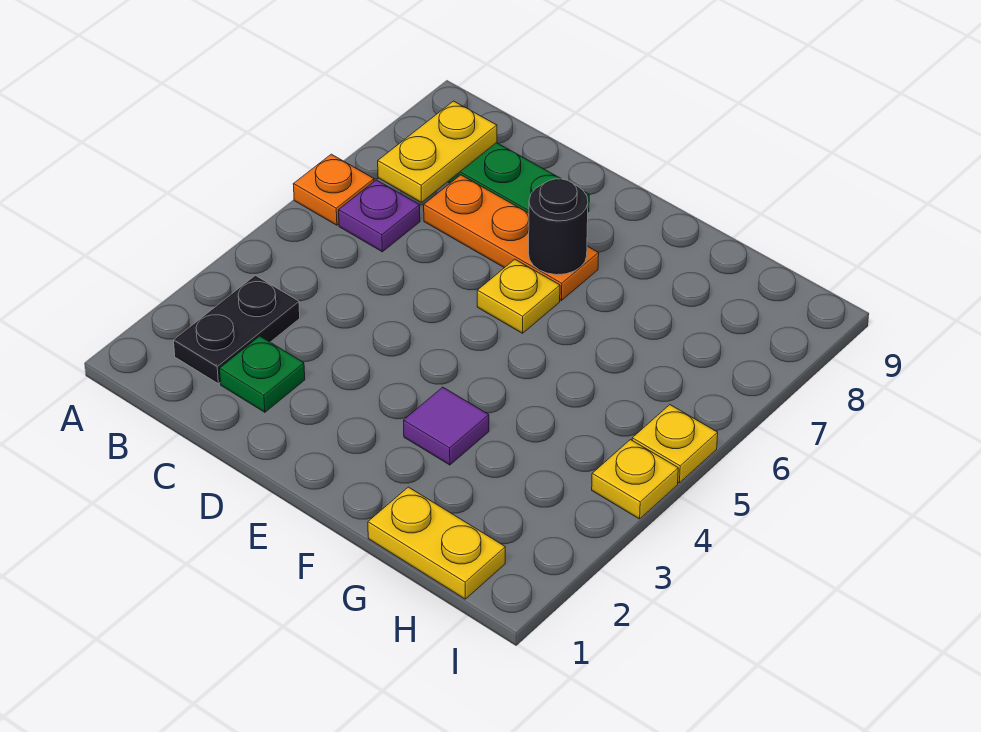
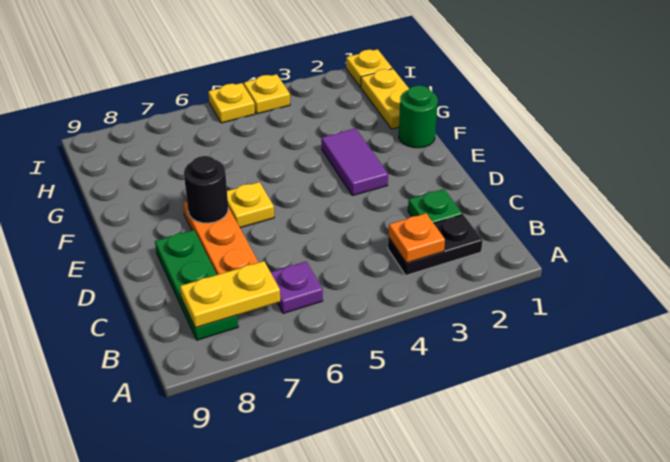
orange plate A6 level 1 -> orange plate B3 level 2
none -> green round brick F1 level 1
purple tile F3 level 1 -> purple tile E3:F3 level 1
none -> yellow plate I1 level 1

